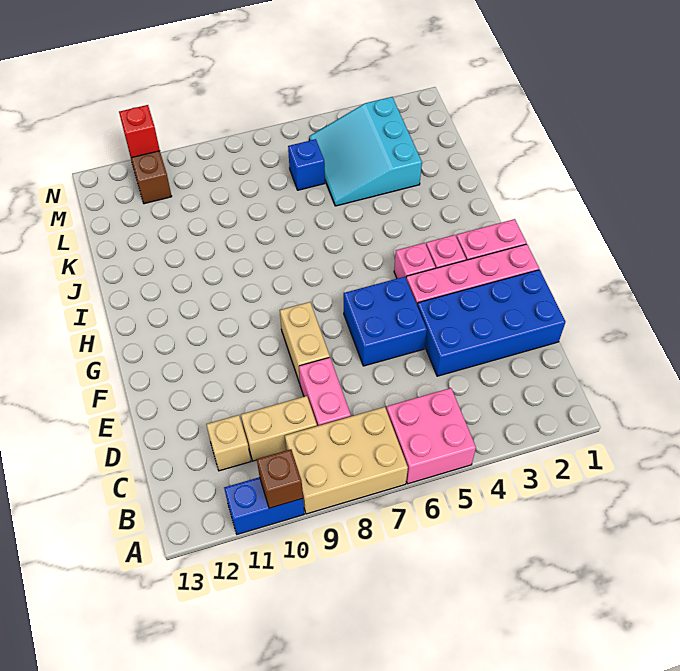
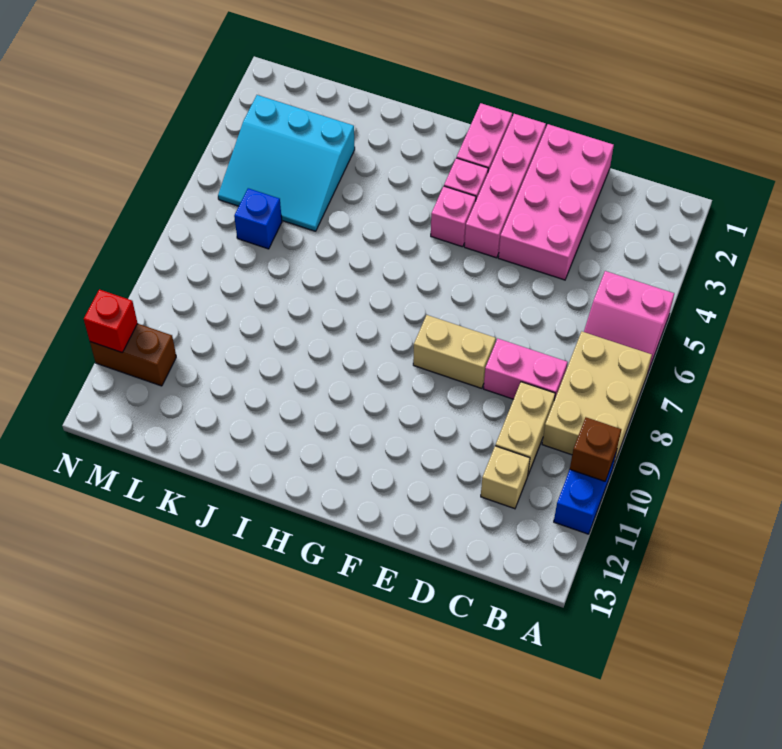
pink brick A5:B6 level 1 -> pink slope A5:B6 level 1 top 5
blue brick D1:E4 level 1 -> pink brick D1:E4 level 1
blue brick E5:F6 level 1 -> none

